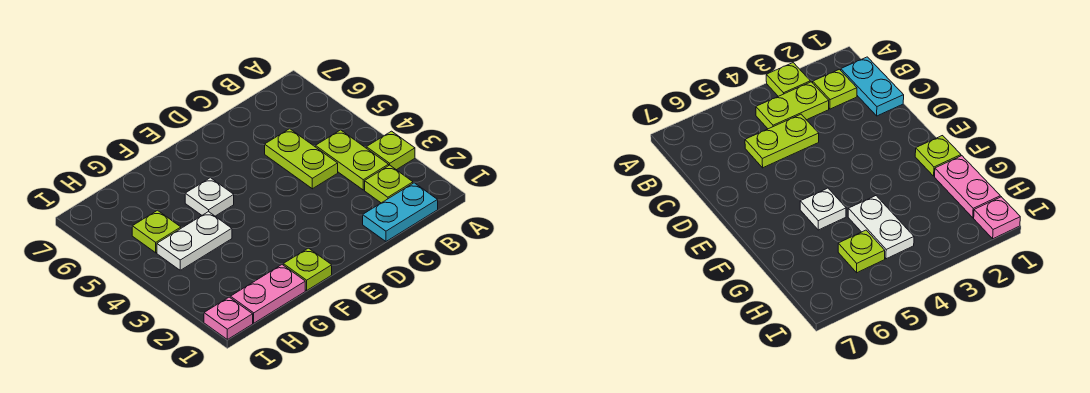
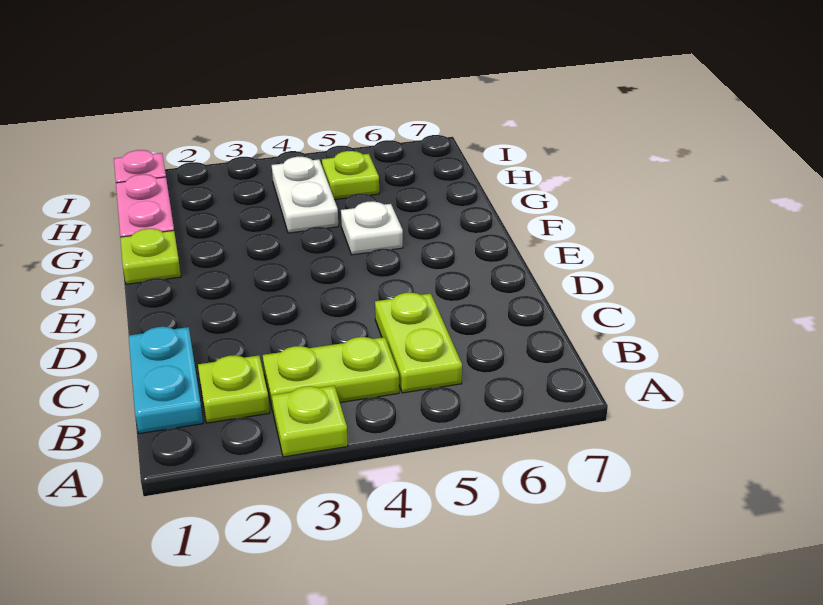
lime plate C4:C5 level 1 -> lime plate B5:C5 level 1

